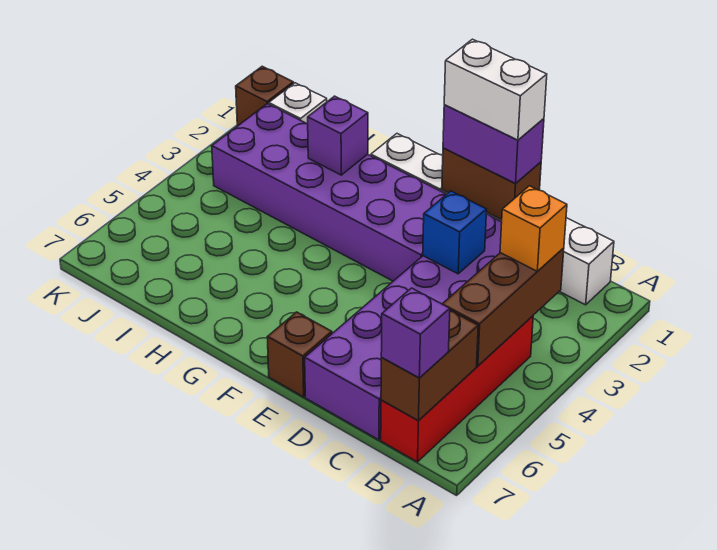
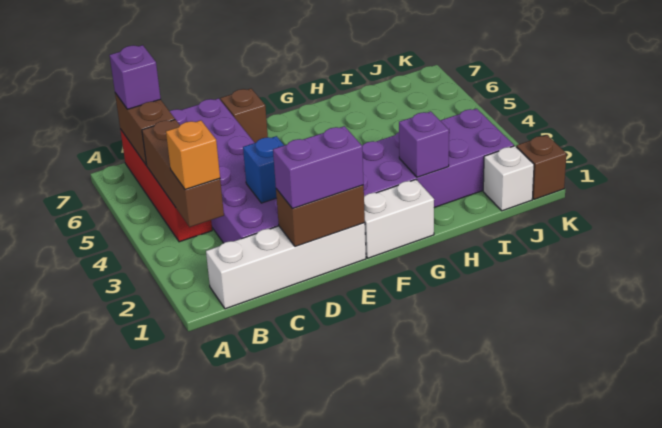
white brick D1:E1 level 4 -> none

